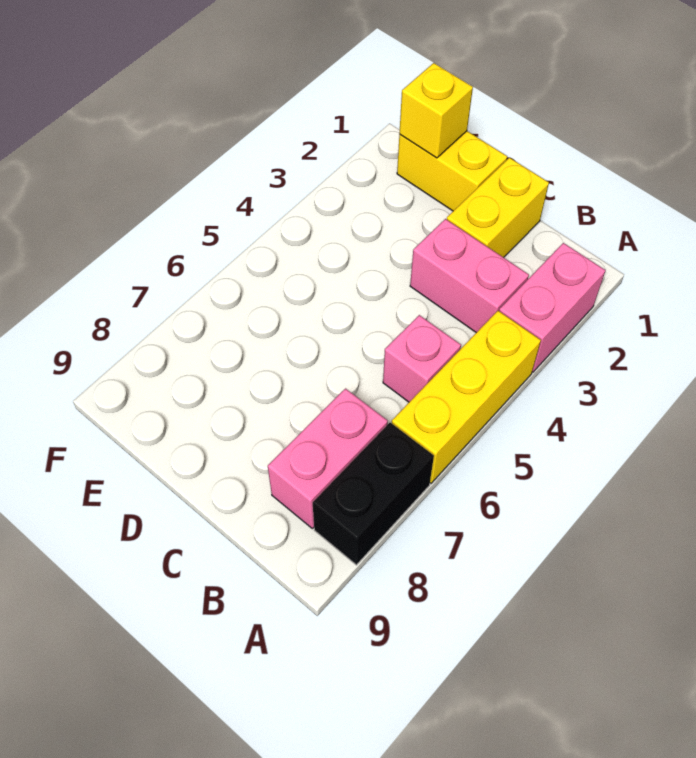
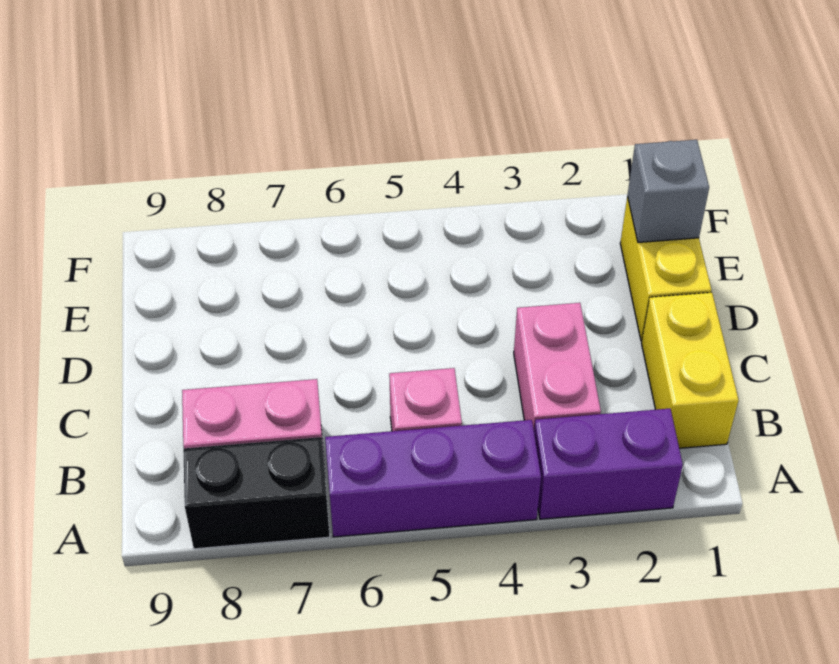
pink brick A2:A3 level 1 -> purple brick A2:A3 level 1
yellow brick A4:A6 level 1 -> purple brick A4:A6 level 1
yellow brick C1:C2 level 1 -> yellow brick B1:C1 level 1
yellow brick E1 level 2 -> grey brick E1 level 2

